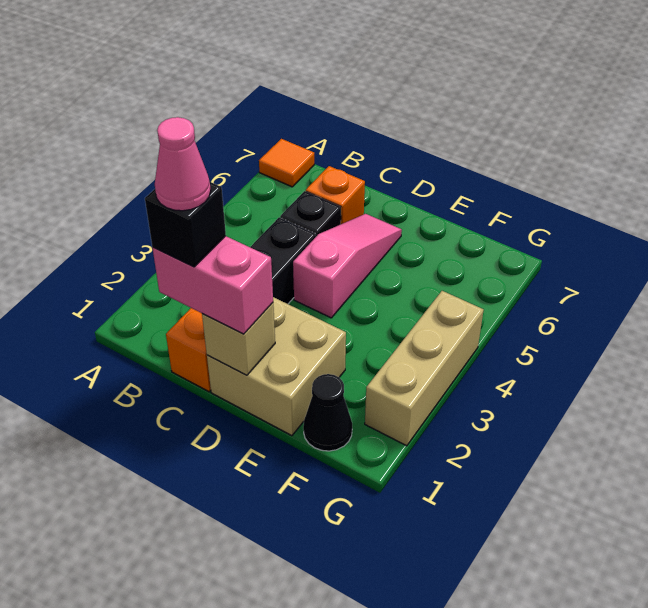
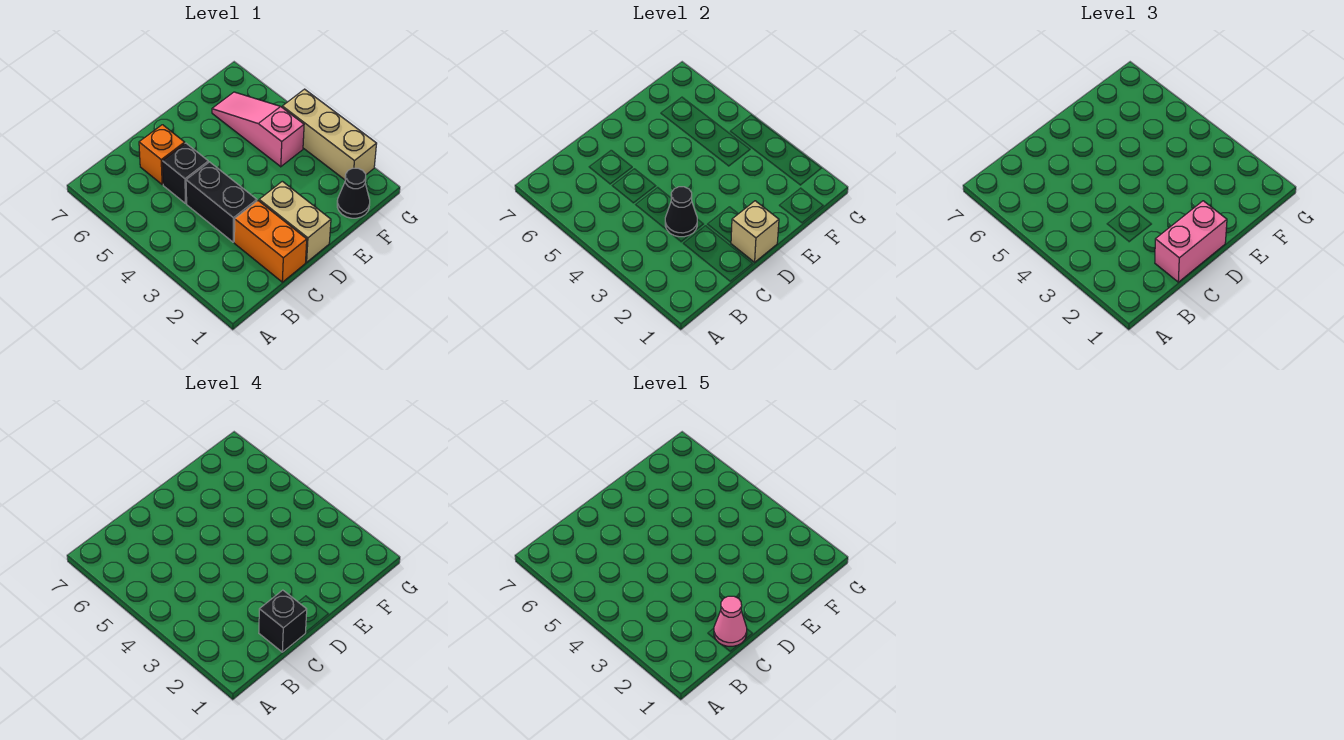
orange tile A7 level 1 -> none
none -> black cone C3 level 2
tan brick D1:E2 level 1 -> tan brick D1:D2 level 1
pink slope D4:D6 level 1 top 4 -> pink slope F4:F6 level 1 top 4

